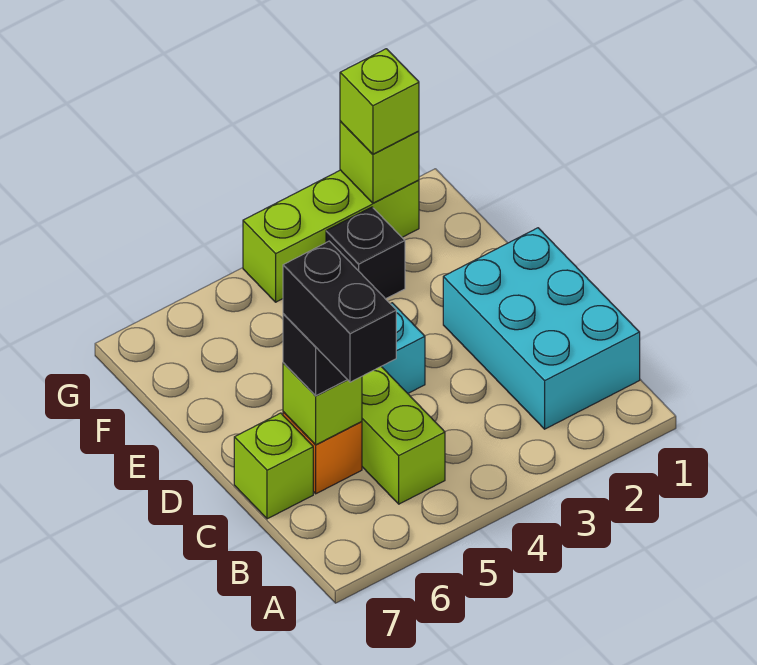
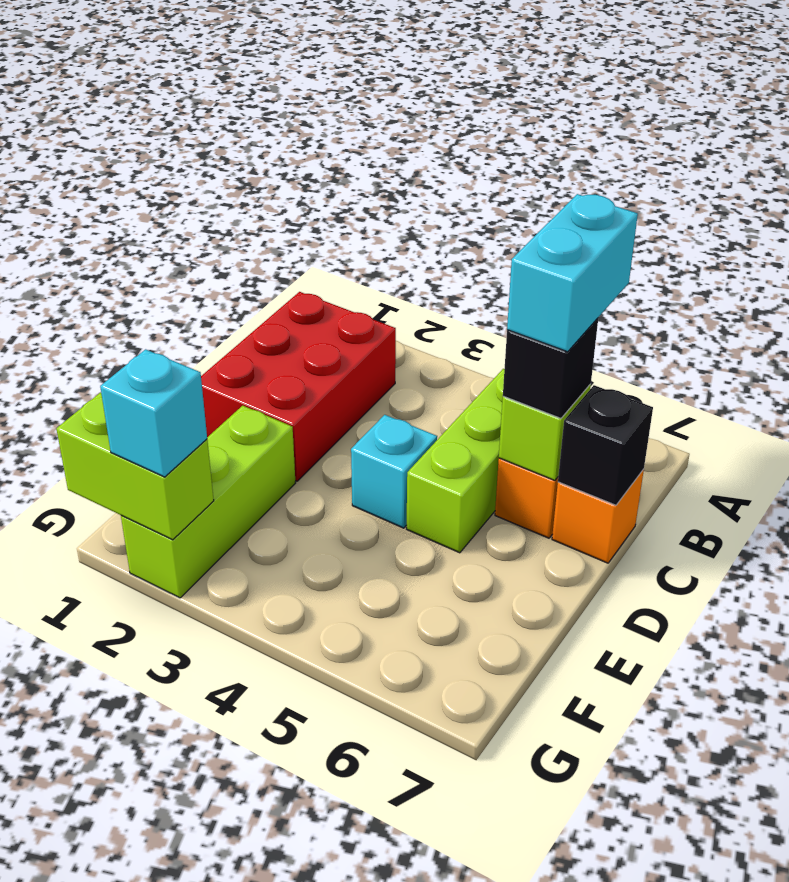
cyan brick B1:D2 level 1 -> red brick B1:D2 level 1
black brick B6:C6 level 4 -> cyan brick B6:C6 level 4
lime brick C7 level 1 -> orange brick C7 level 1
black brick F3 level 1 -> black brick C7 level 2
lime brick G2:G4 level 1 -> lime brick E2:G2 level 1
lime brick G2 level 2 -> lime brick G1:G2 level 2
lime brick G2 level 3 -> cyan brick G2 level 3

